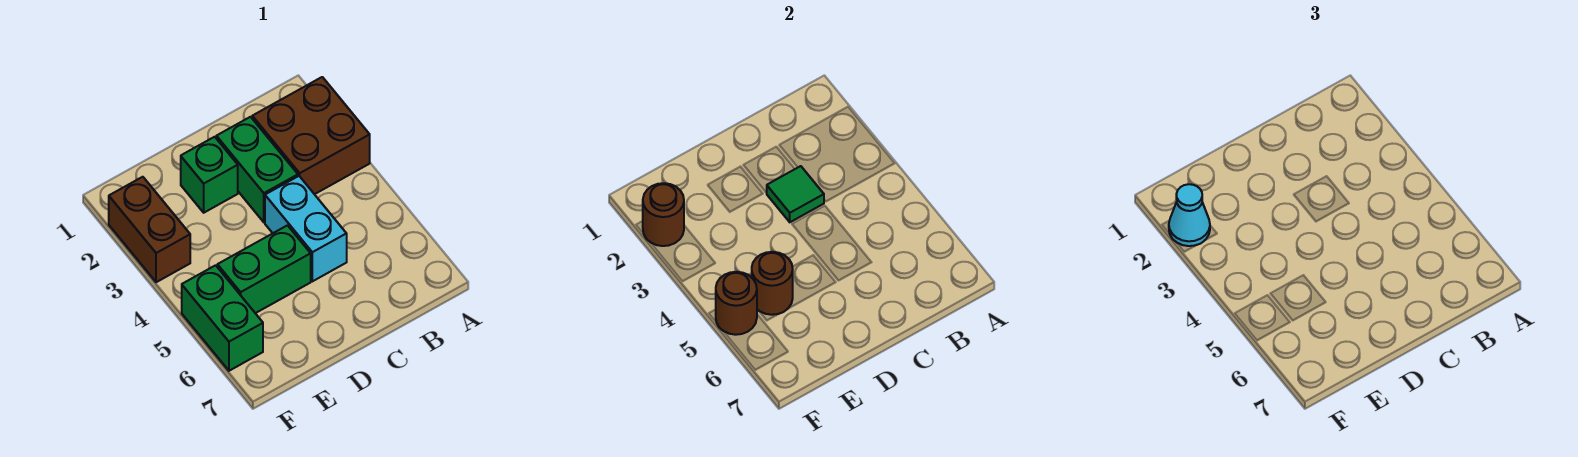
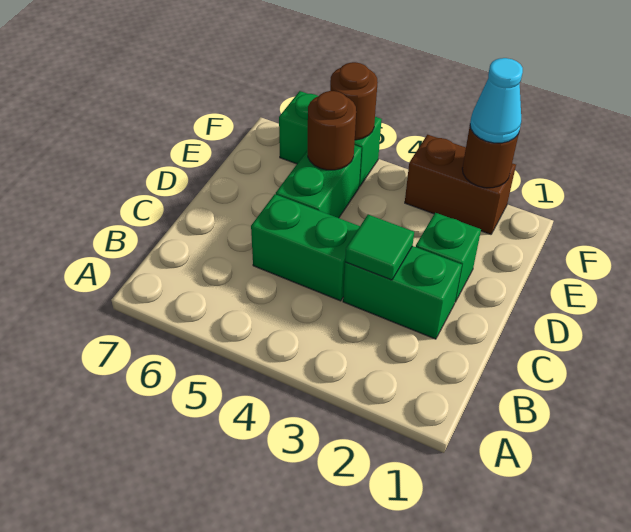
brown brick A2:B3 level 1 -> none
cyan brick C4:C5 level 1 -> green brick C4:C5 level 1

